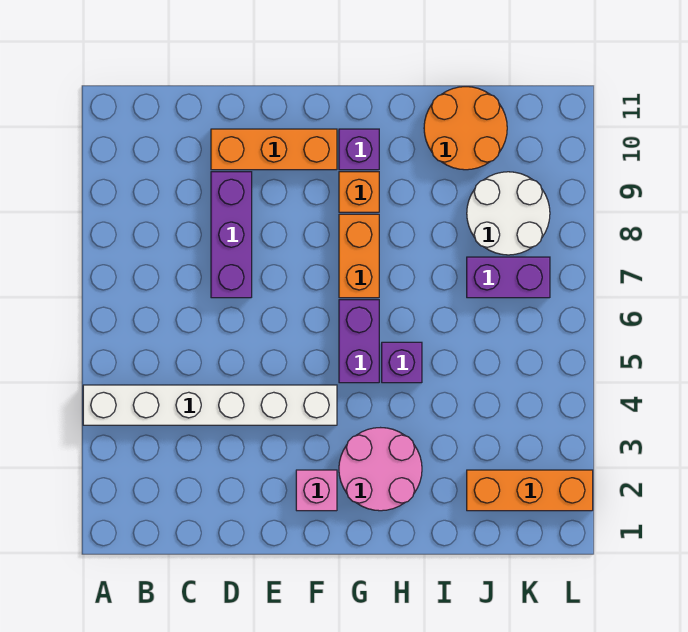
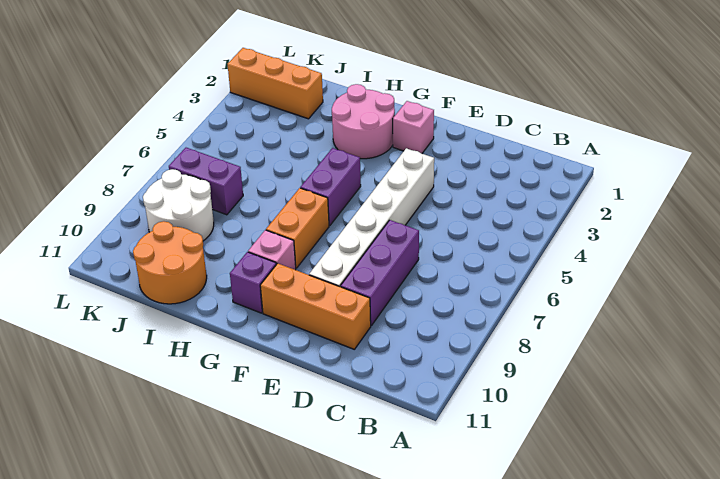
white brick A4:F4 level 1 -> white brick E4:E9 level 1
orange brick G9 level 1 -> pink brick G9 level 1
purple brick H5 level 1 -> none

